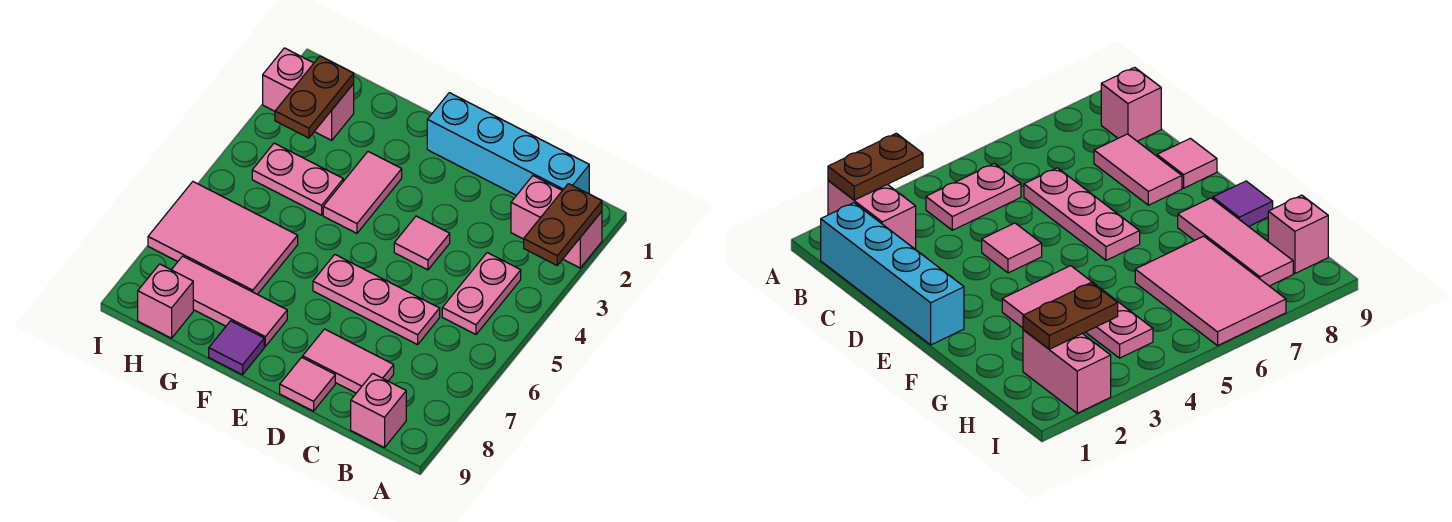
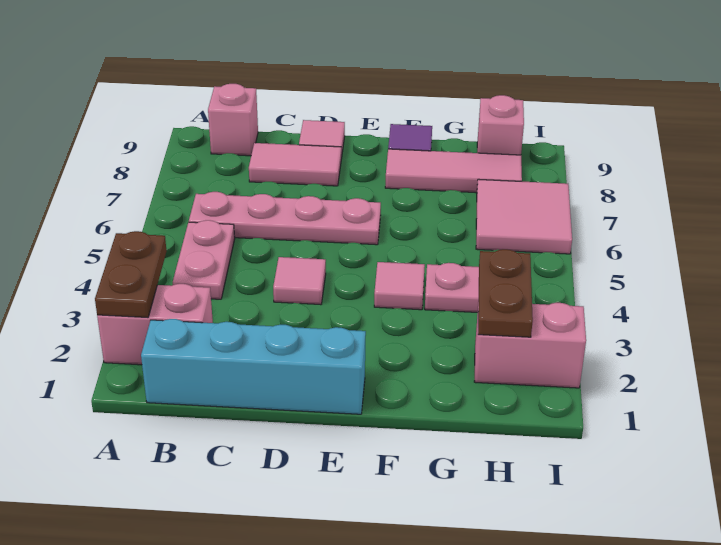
pink plate C6:E6 level 1 -> pink plate B6:E6 level 1
pink tile F3:F4 level 1 -> pink tile F4 level 1
pink tile G6:I7 level 1 -> pink tile H6:I7 level 1

